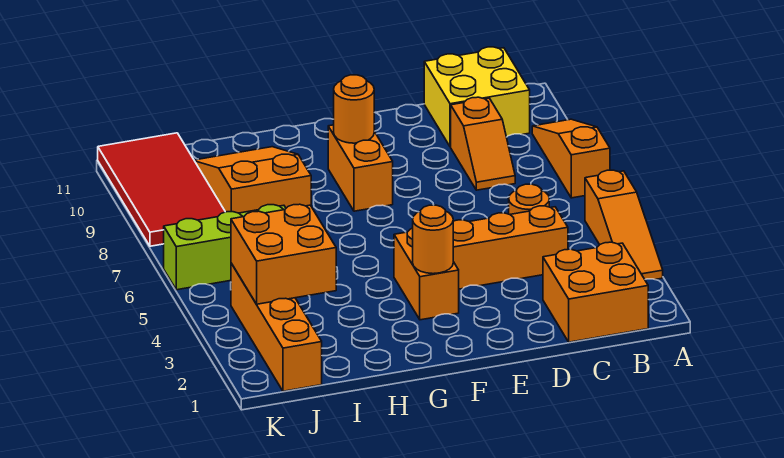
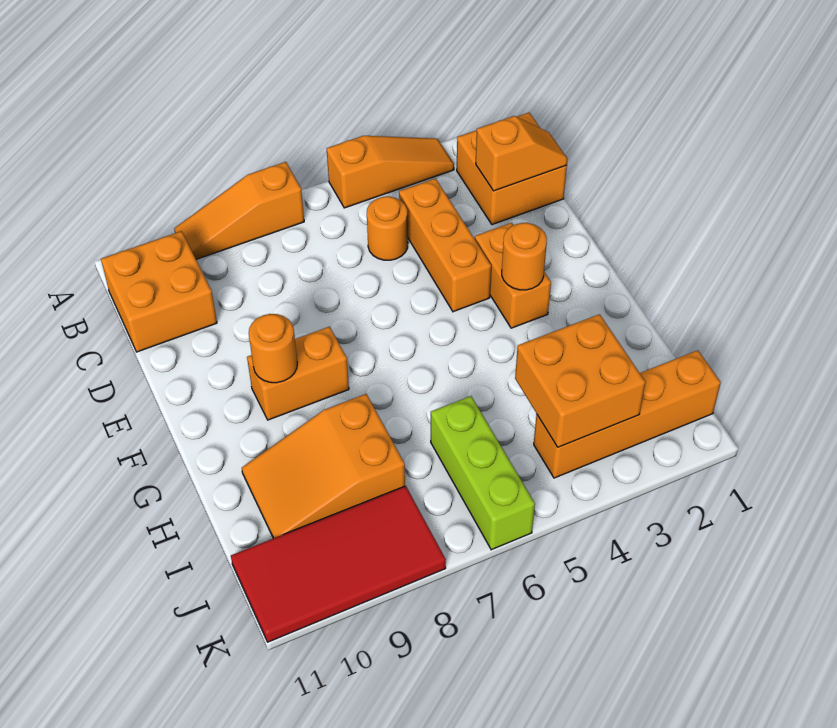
yellow brick B10:C11 level 1 -> orange brick B10:C11 level 1
orange slope C8:C9 level 1 top 9 -> orange slope C1:C2 level 2 top 2
orange brick F3:F4 level 1 -> orange brick E3:F3 level 1

